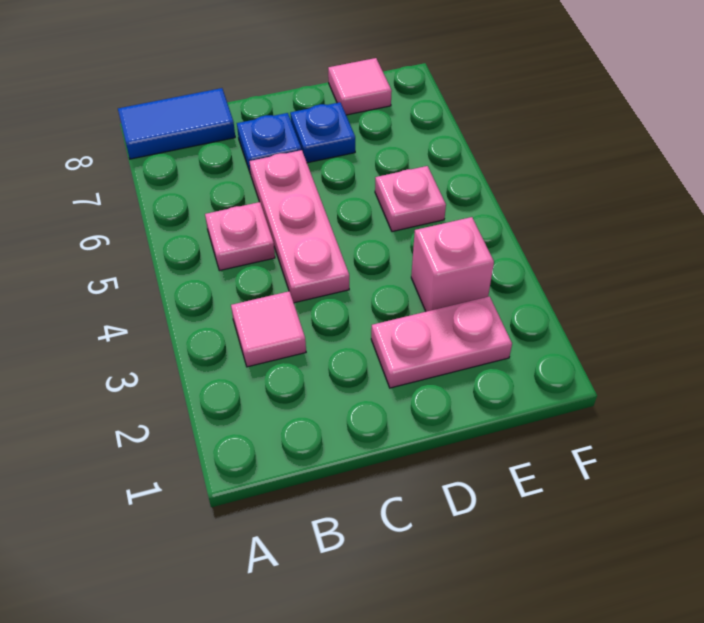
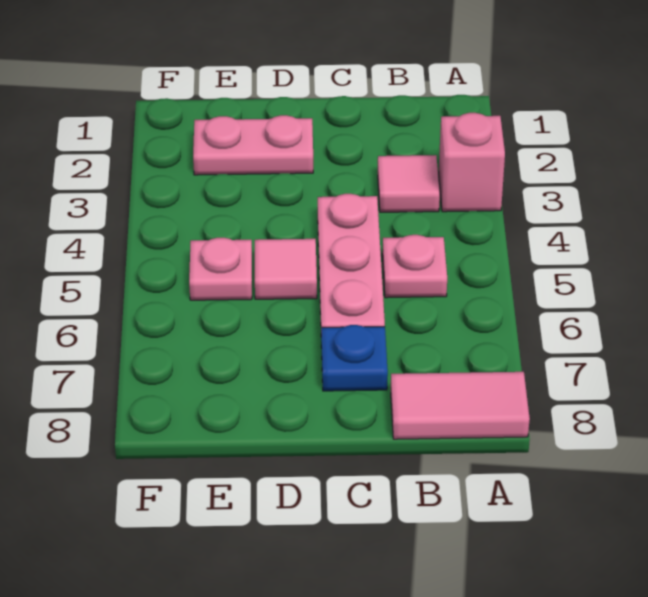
blue tile A8:B8 level 1 -> pink tile A8:B8 level 1
blue plate D7 level 1 -> none
pink brick E3 level 1 -> pink brick A3 level 1
pink tile E8 level 1 -> pink tile D5 level 1

